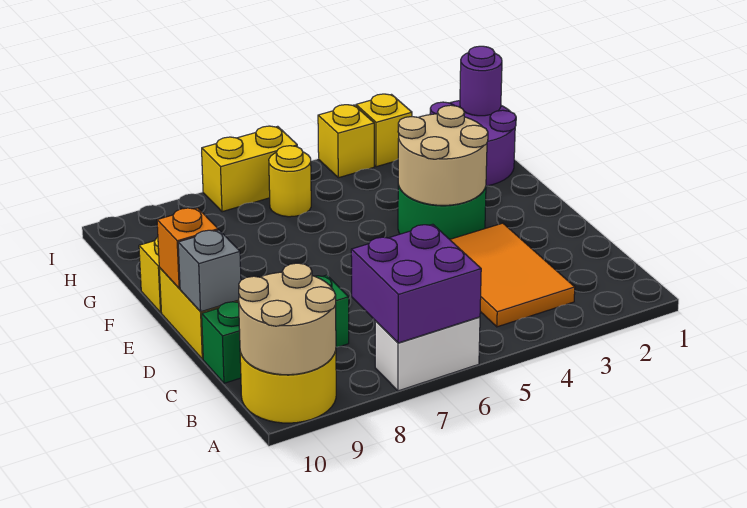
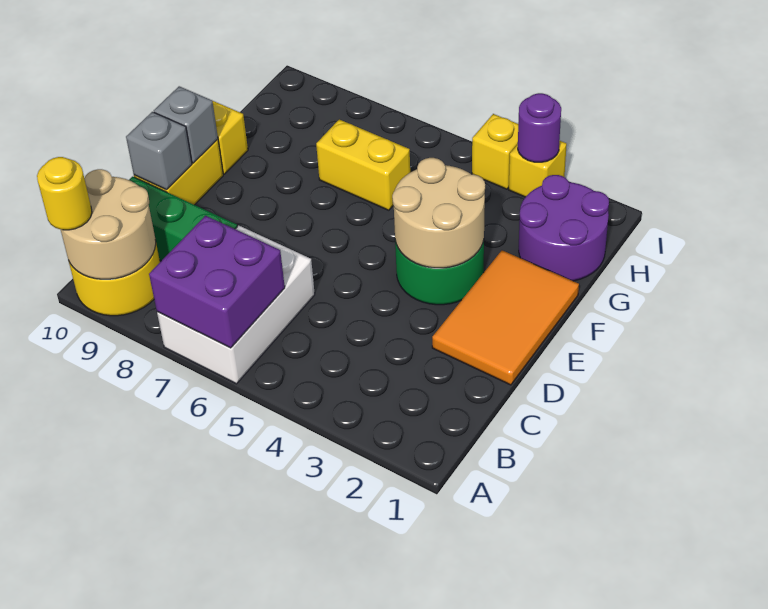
white brick A6:A7 level 1 -> white brick A6:C7 level 1
orange tile B3:D4 level 1 -> orange tile D1:F2 level 1
orange brick E10 level 2 -> grey brick E10 level 2
purple round brick H1 level 2 -> purple round brick I3 level 2
yellow round brick H6 level 1 -> yellow round brick A10 level 3
yellow brick I6:I7 level 1 -> yellow brick G6:G7 level 1

